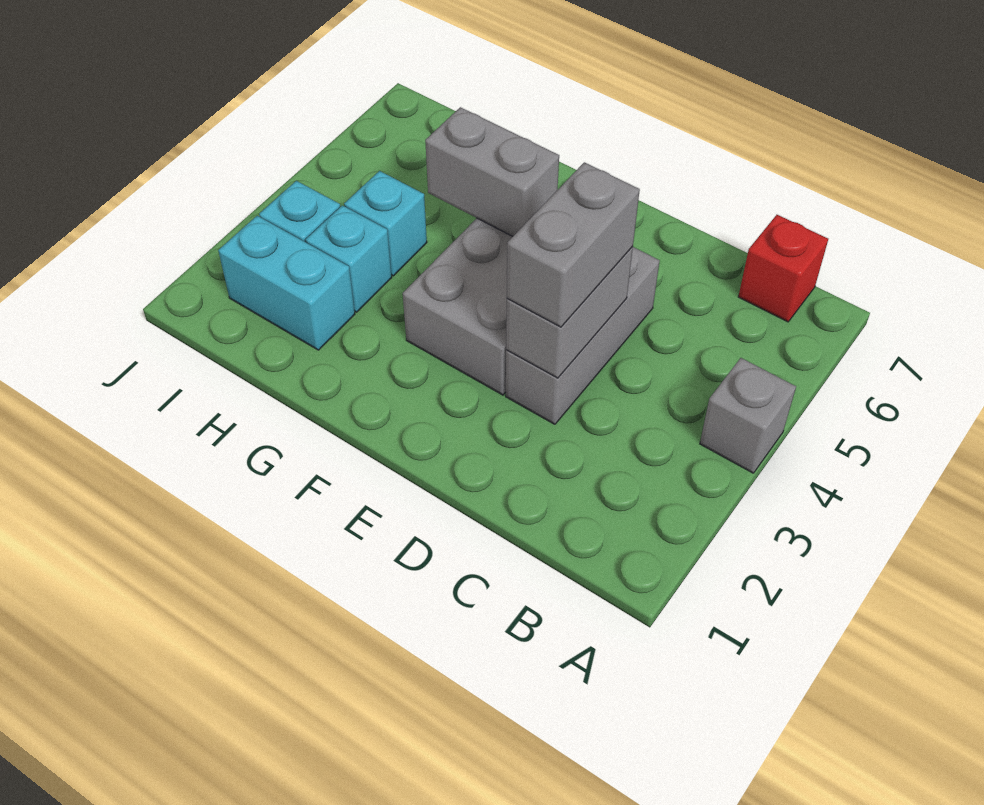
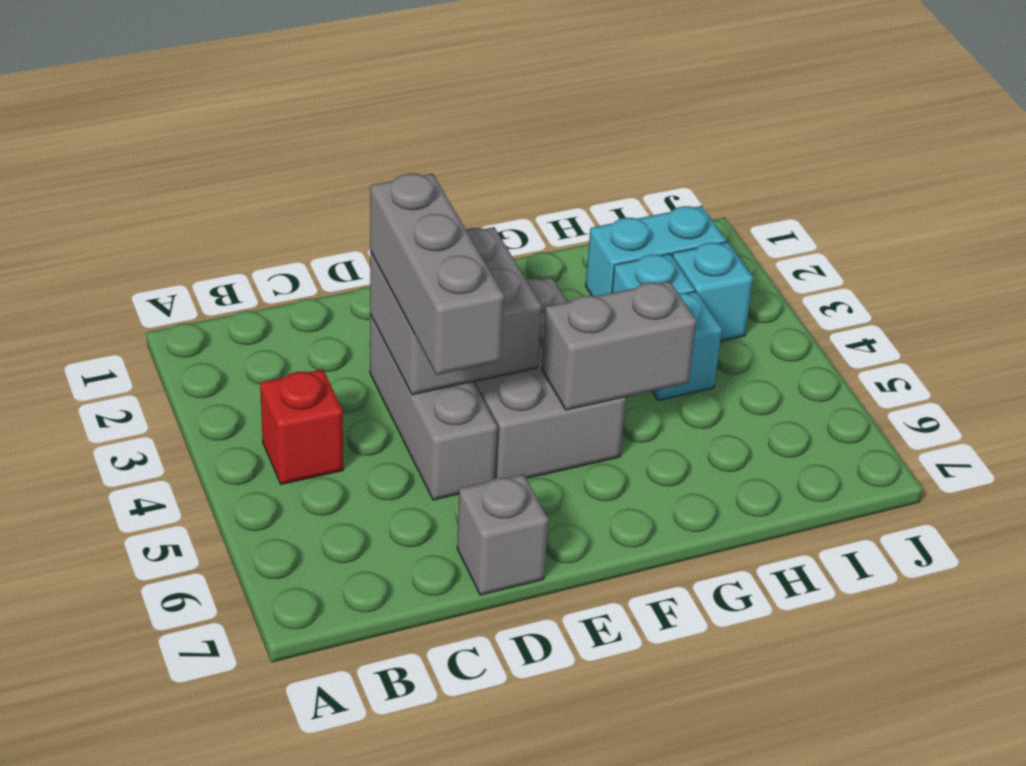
grey brick A4 level 1 -> grey brick D7 level 1
red brick B7 level 1 -> red brick B4 level 1
grey brick D3:D4 level 2 -> grey brick D3:E4 level 2
grey brick D3:D4 level 3 -> grey brick D3:D5 level 3

